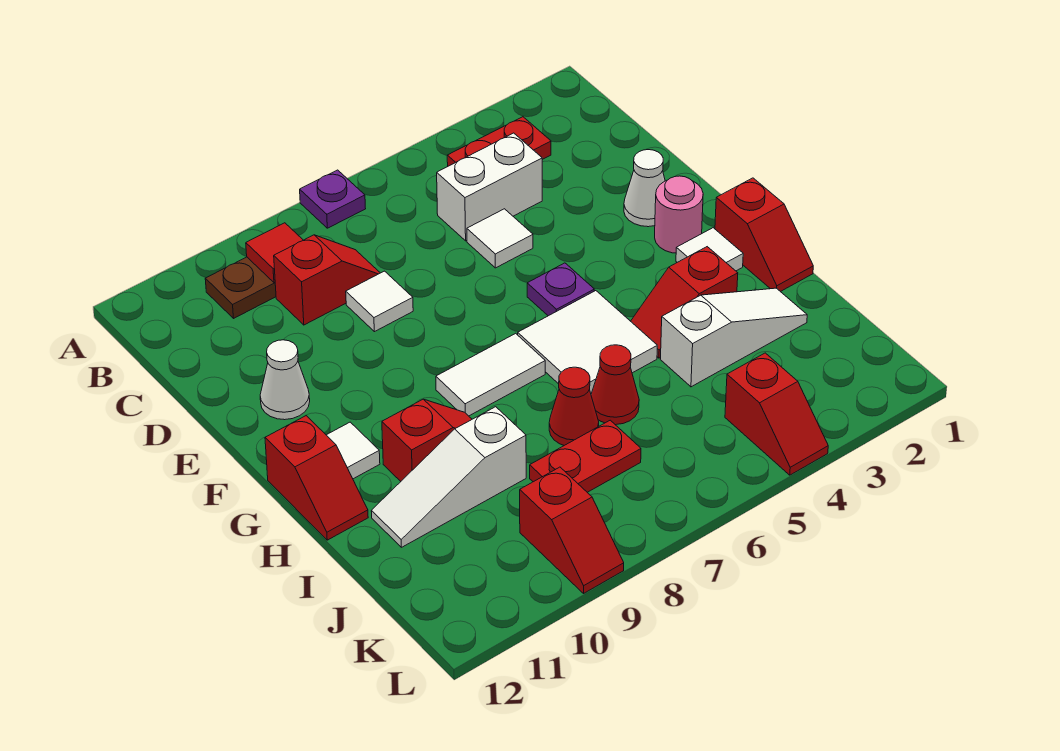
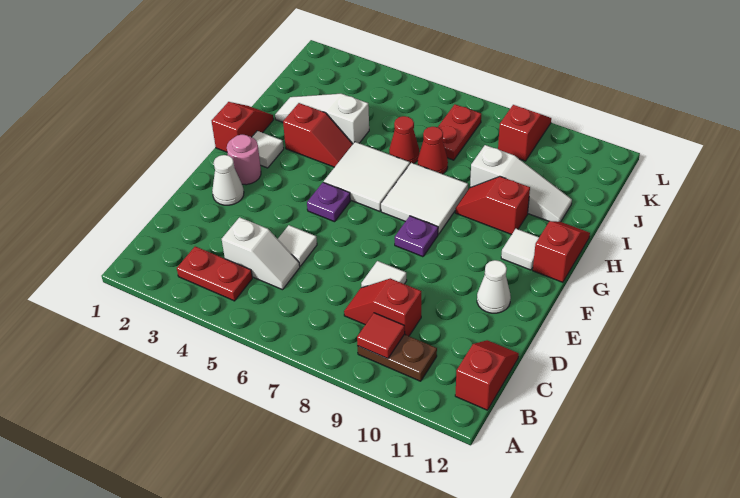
purple plate A7 level 1 -> purple plate F8 level 1
white brick C4:C5 level 1 -> white slope C4:C5 level 1 top 4
white tile G7:G8 level 1 -> white tile G7:H8 level 1
red plate J7:J8 level 1 -> red plate J7:K7 level 1
red slope K4:L4 level 1 top K -> red slope B12:C12 level 1 top B

